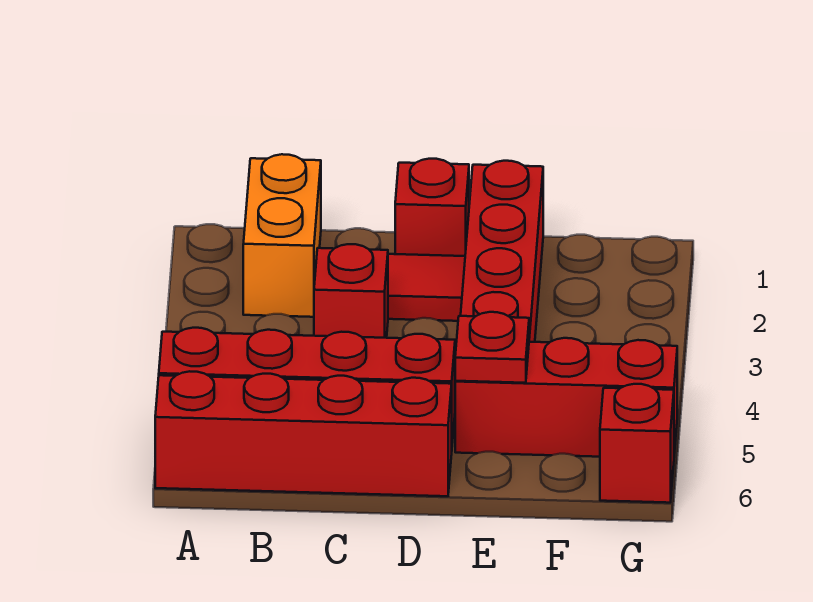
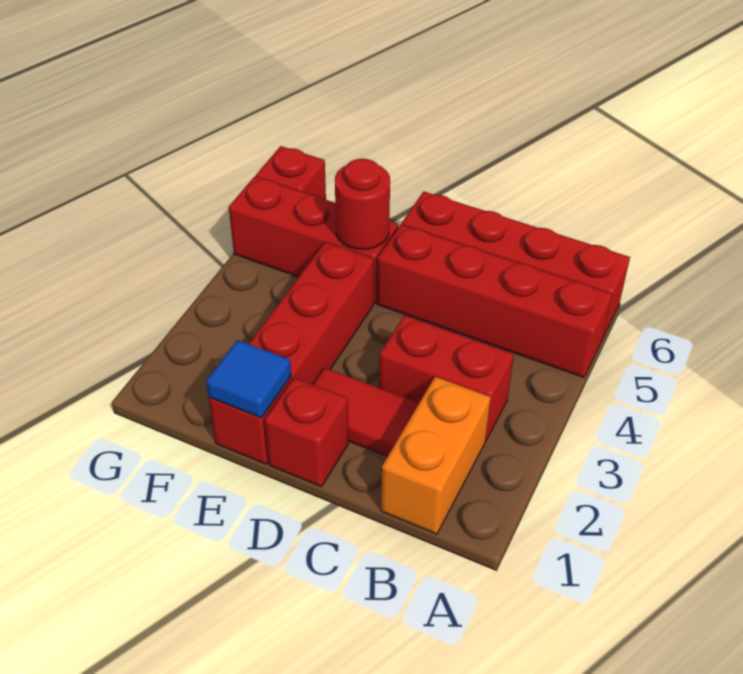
red brick C3 level 1 -> red brick B3:C3 level 1
none -> blue tile E1 level 2
red plate E5 level 2 -> red round brick E5 level 2

